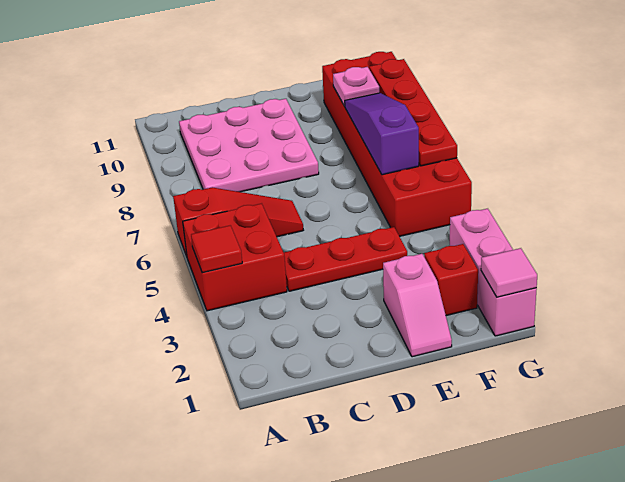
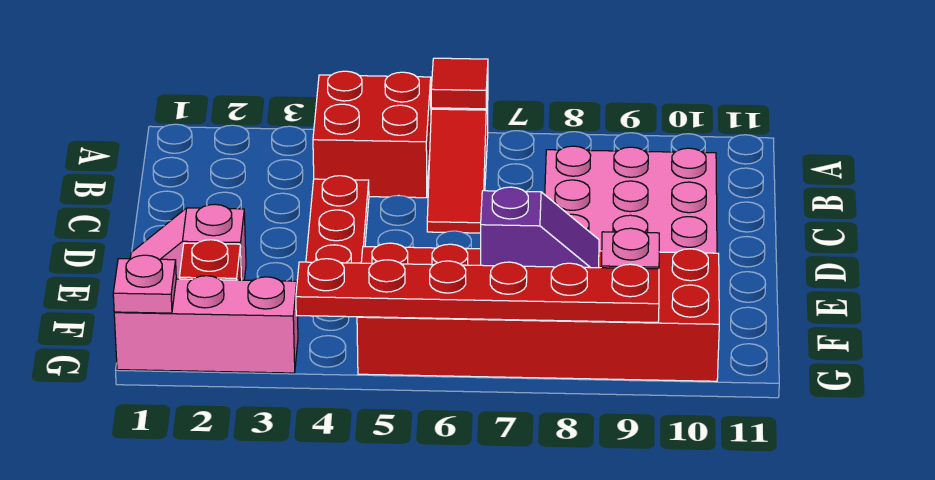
red tile A4 level 2 -> red tile A6 level 2
purple slope F6:F8 level 2 top 6 -> purple slope F7:F8 level 2 top 7
pink tile G1 level 2 -> pink plate G1 level 2
red plate G6:G9 level 2 -> red plate G4:G9 level 2

